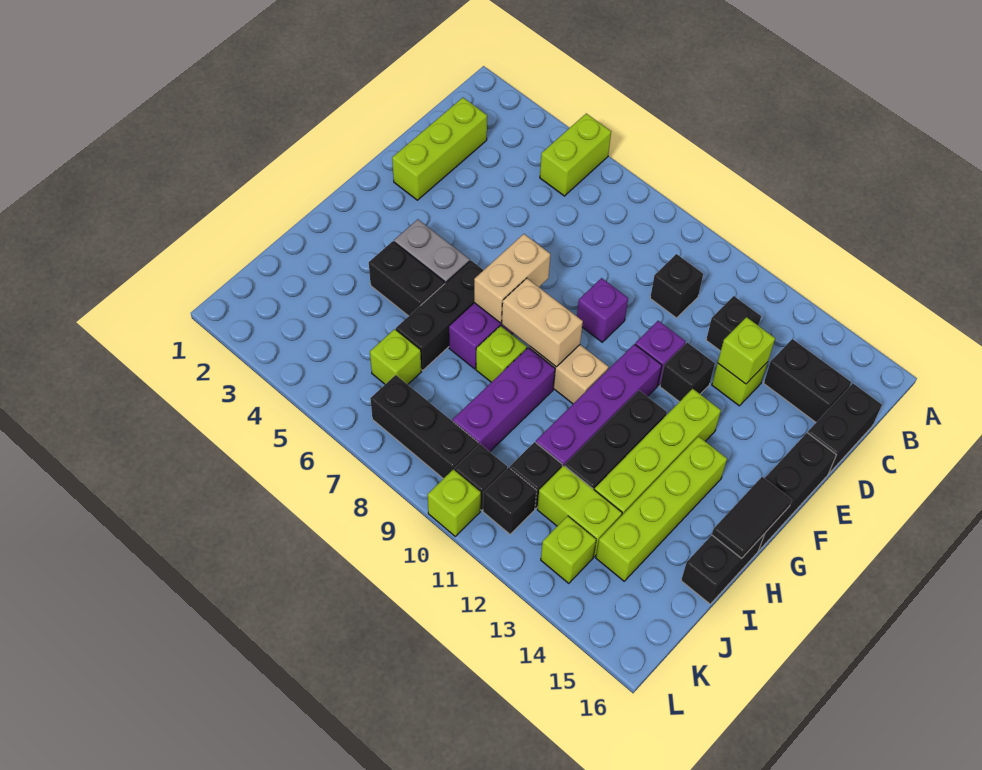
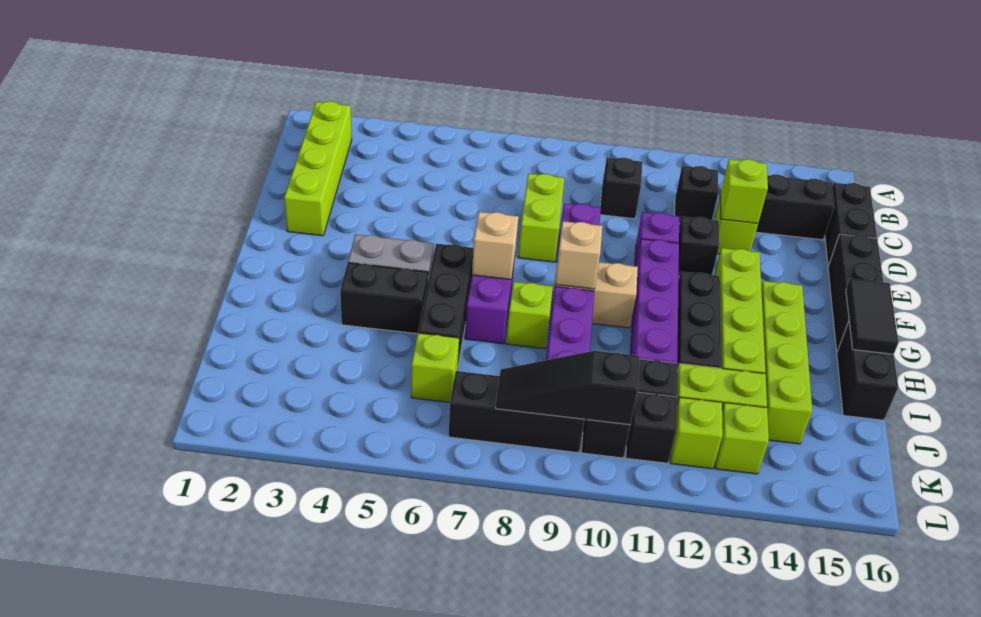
lime brick A5:B5 level 1 -> lime brick D8:E8 level 1
lime brick C2:E2 level 1 -> lime brick B2:E2 level 1
tan brick F7:G7 level 2 -> tan brick G7 level 2
tan brick G8:G9 level 2 -> tan brick G9 level 2
none -> black slope K8:K10 level 2 top 10
lime brick L10 level 1 -> lime brick K12 level 1

